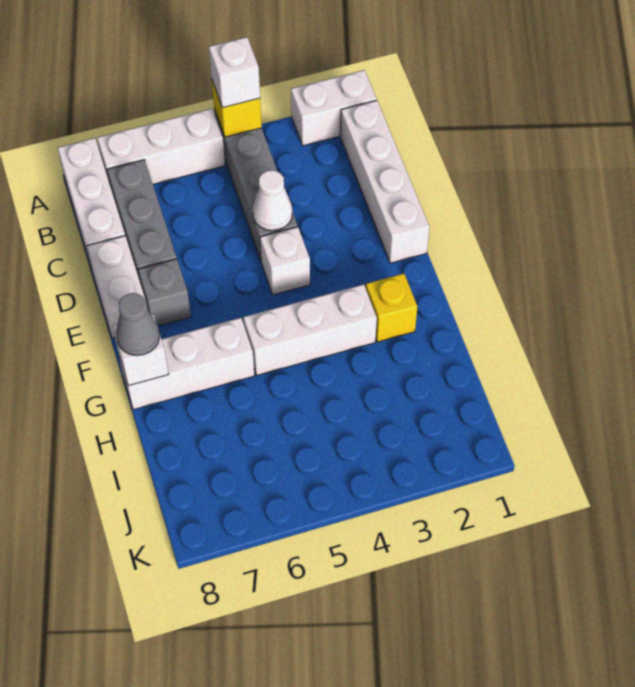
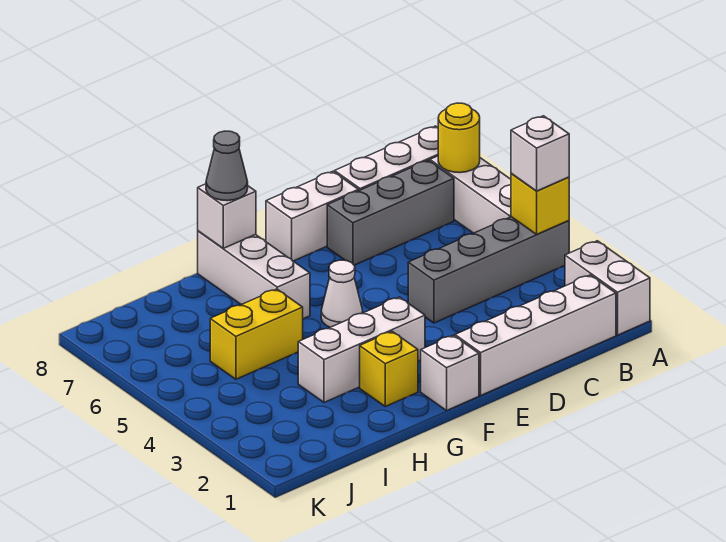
none -> yellow round brick A7 level 2
white cone D4 level 2 -> white cone F5 level 1
white brick E4 level 1 -> white brick F1 level 1
grey brick E7 level 1 -> none
white brick G3:G5 level 1 -> white brick F3:H3 level 1
none -> yellow brick H5:I5 level 1

